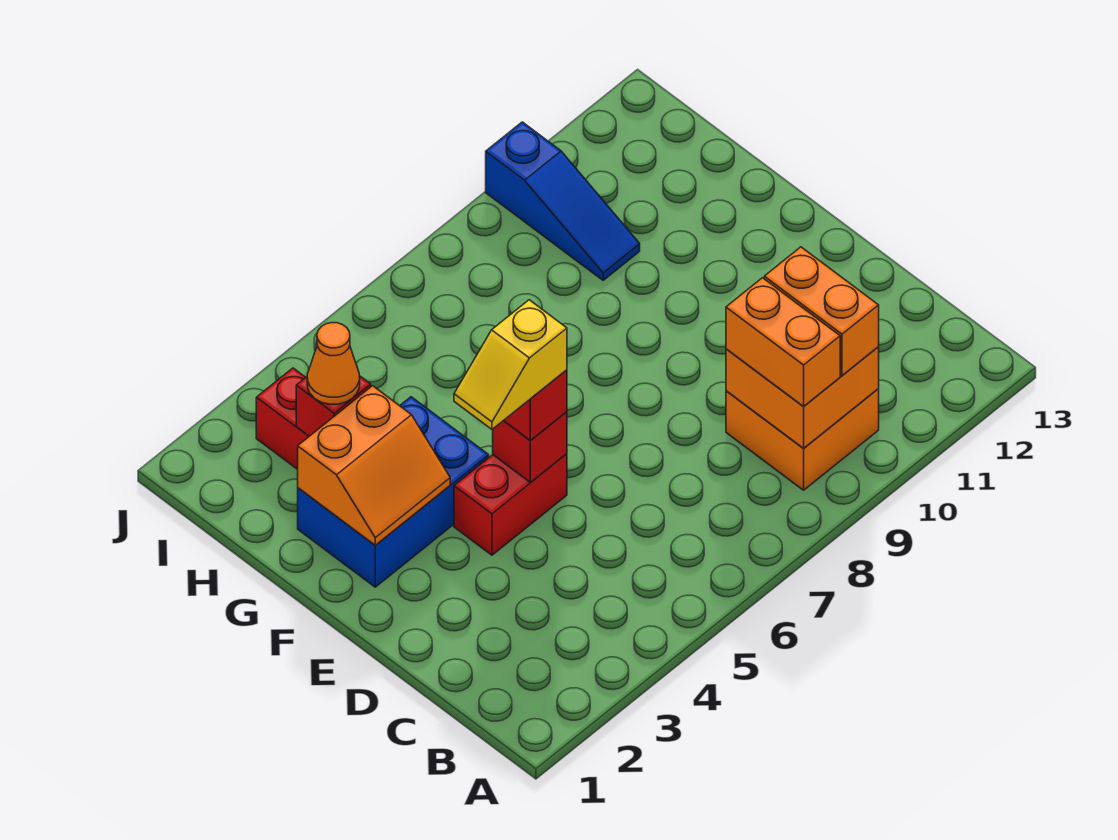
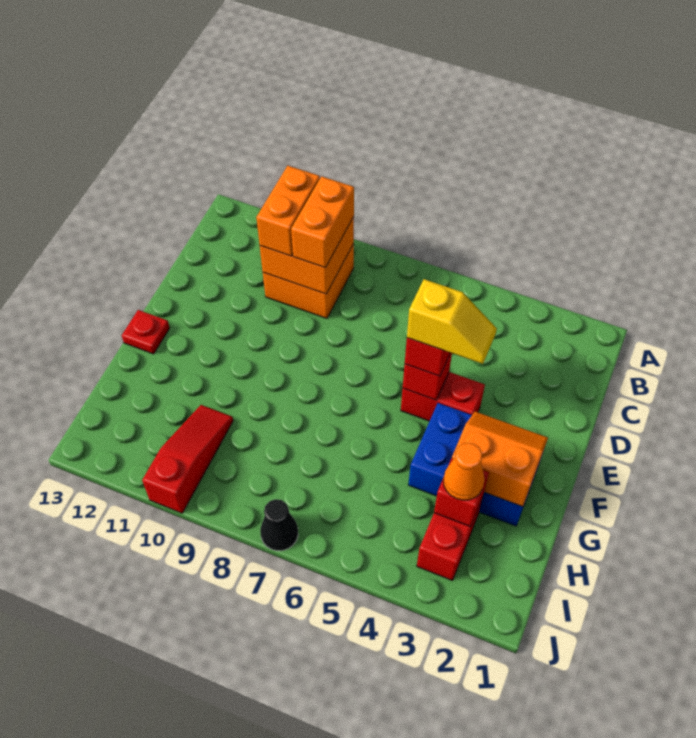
none -> red plate F13 level 1
blue slope H10:J10 level 1 top J -> red slope H10:J10 level 1 top J
none -> black cone J7 level 1

